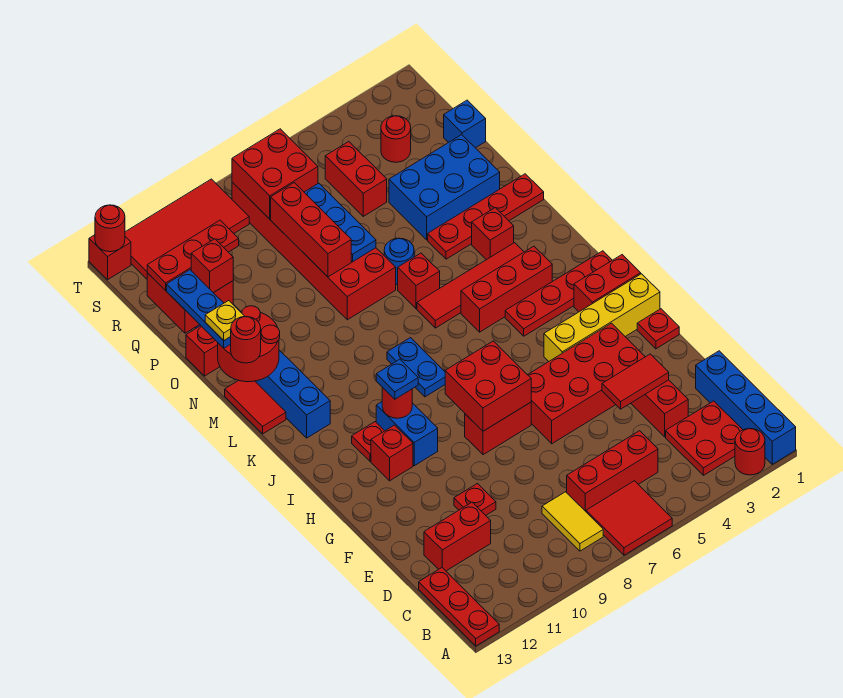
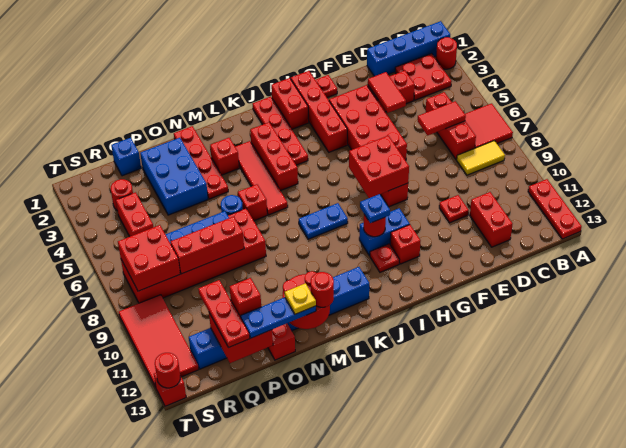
red plate A13:C13 level 1 -> red plate A11:A13 level 1
yellow brick H1:H4 level 1 -> red brick H1:H4 level 1
red tile L13:M13 level 1 -> red tile C6:D6 level 2
red brick Q5:R5 level 1 -> red brick R4:R5 level 1

